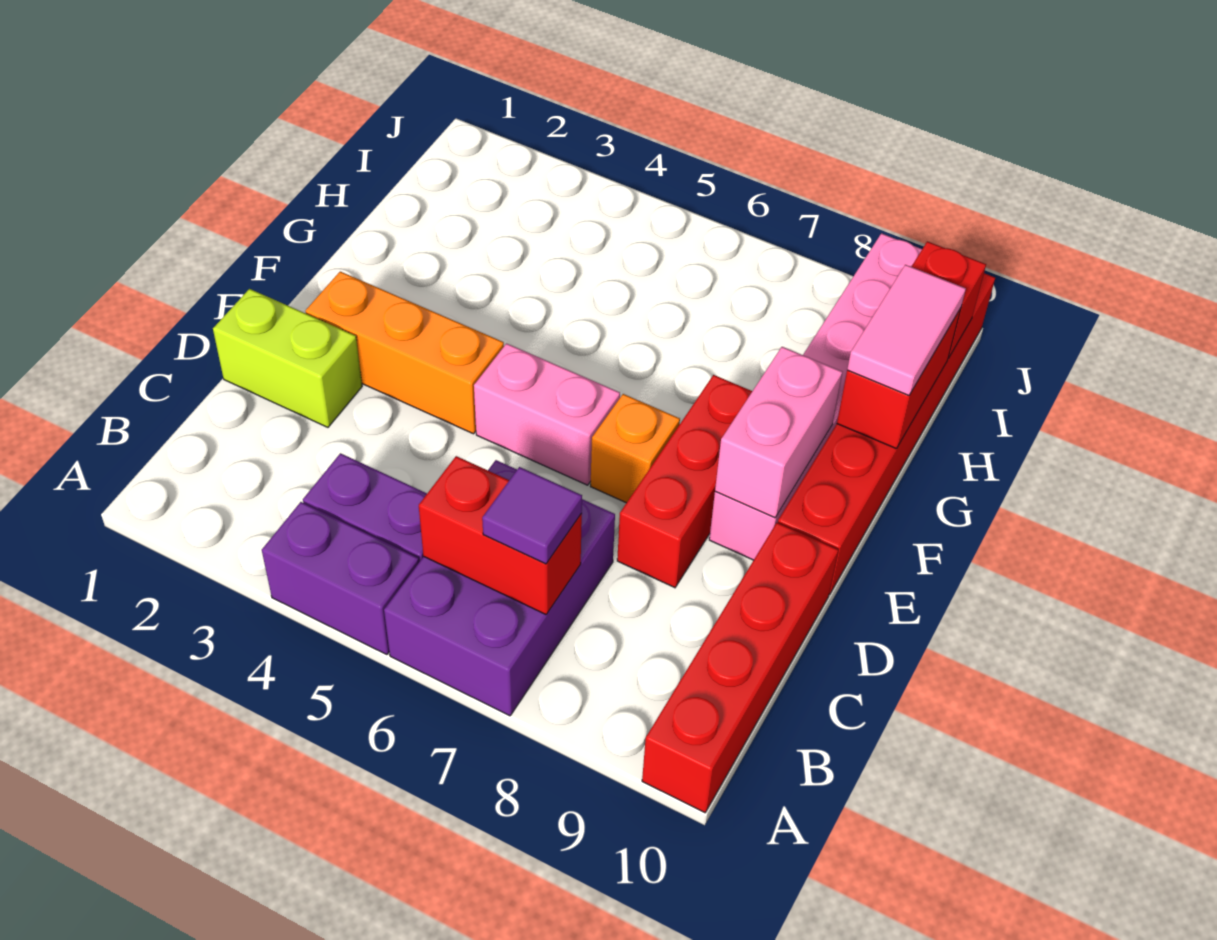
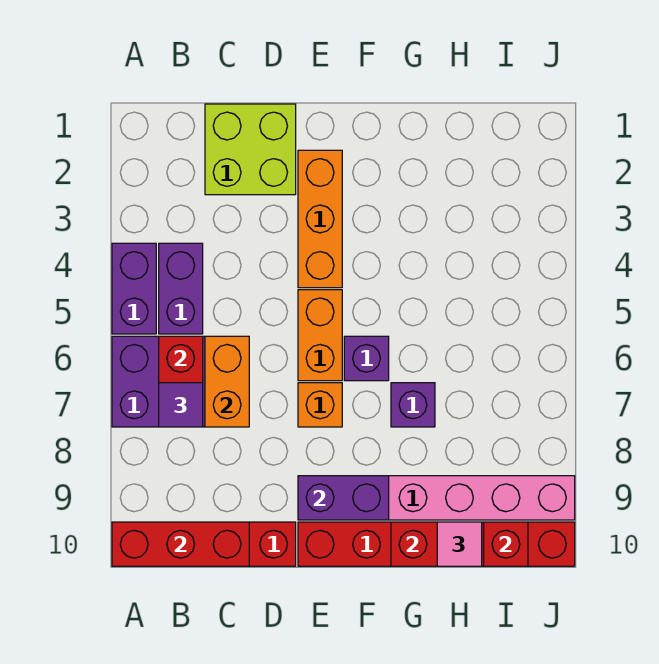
none -> orange brick C6:C7 level 2
lime brick D1:D2 level 1 -> lime brick C1:D2 level 1
red brick D8:F8 level 1 -> red brick A10:C10 level 2
pink brick E5:E6 level 1 -> orange brick E5:E6 level 1
pink brick E9:F9 level 2 -> purple brick E9:F9 level 2
none -> purple brick F6 level 1
none -> purple brick G7 level 1
pink tile G10:H10 level 3 -> pink tile H10 level 3

